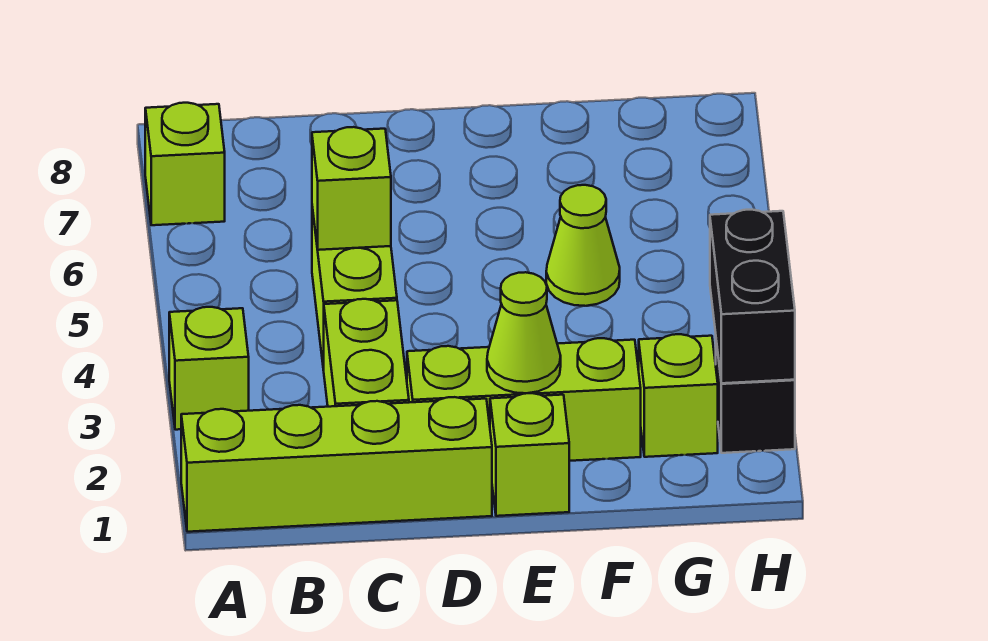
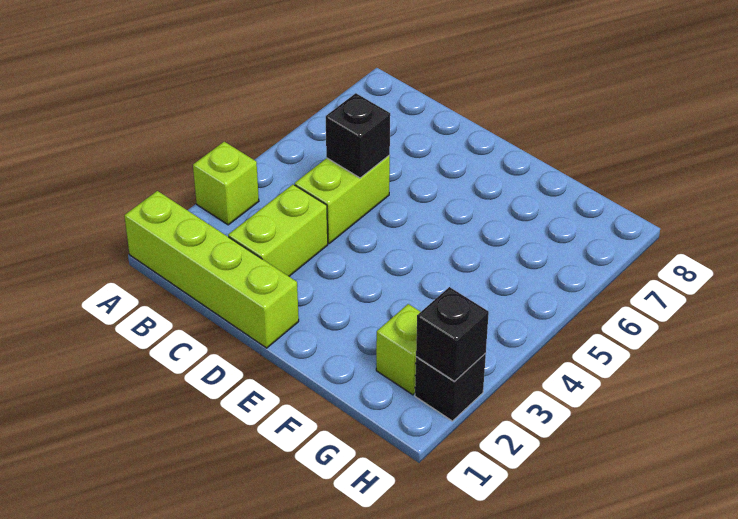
lime brick A7 level 1 -> none
lime brick C5 level 2 -> black brick C5 level 2
lime brick D2:F2 level 1 -> none
lime brick E1 level 1 -> none
lime cone E2 level 2 -> none
lime cone F5 level 1 -> none
black brick H2:H3 level 2 -> black brick H2 level 2

